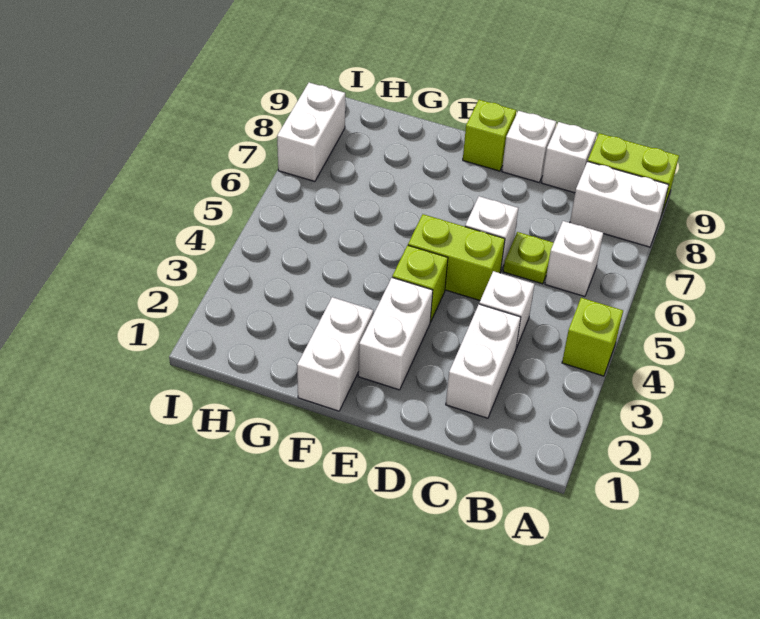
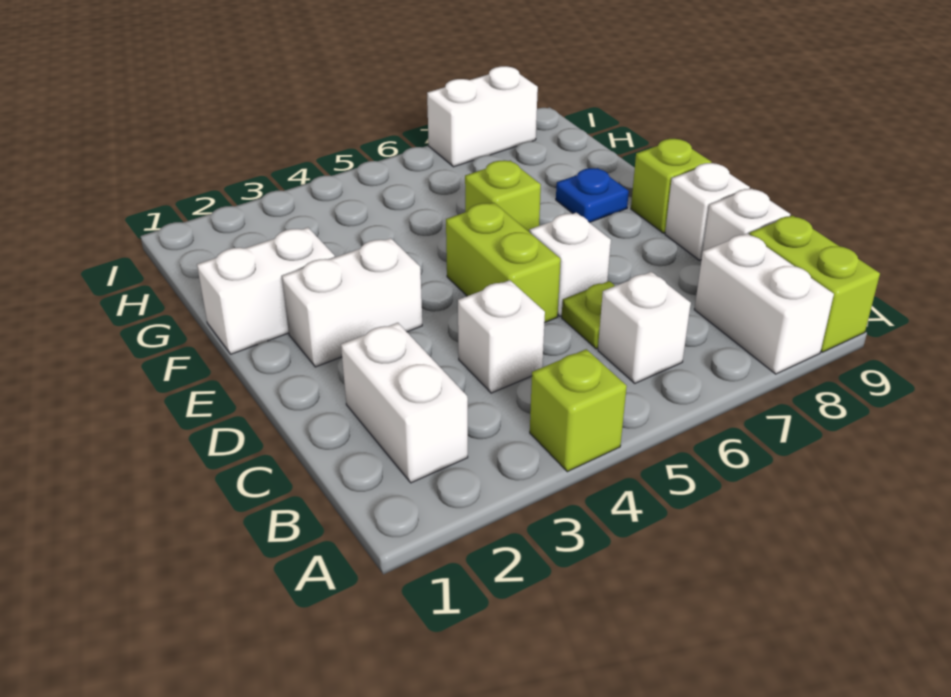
white brick C2:C3 level 1 -> white brick B2:C2 level 1
lime brick E4 level 1 -> lime brick F6 level 1
none -> blue plate F8 level 1

